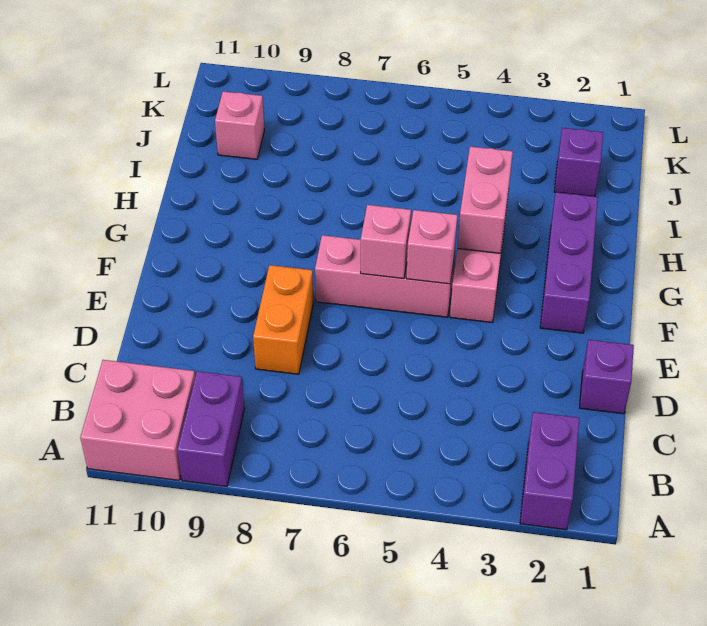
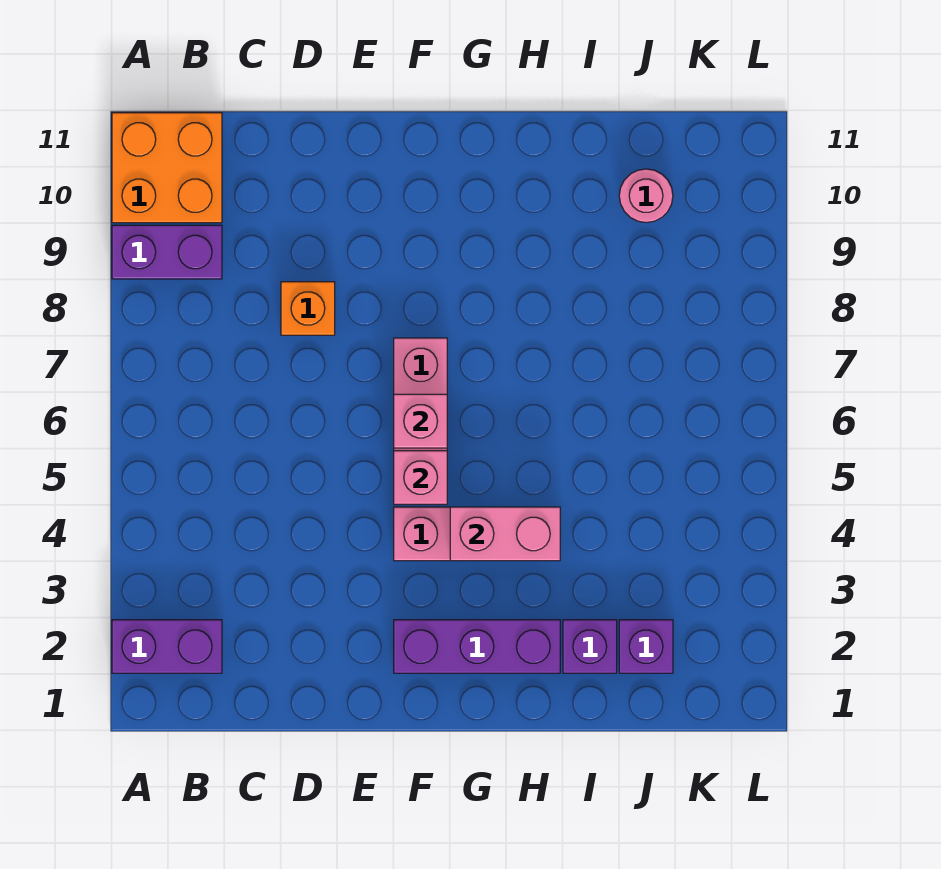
pink brick A10:B11 level 1 -> orange brick A10:B11 level 1
purple brick D1 level 1 -> purple brick I2 level 1
orange brick D8:E8 level 1 -> orange brick D8 level 1
pink brick J10 level 1 -> pink round brick J10 level 1

